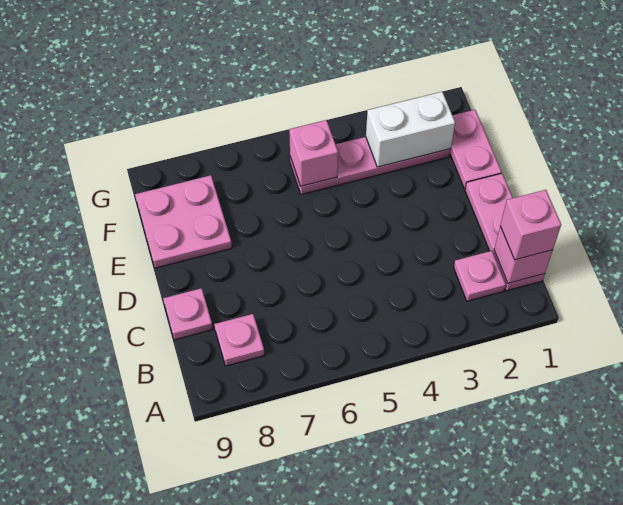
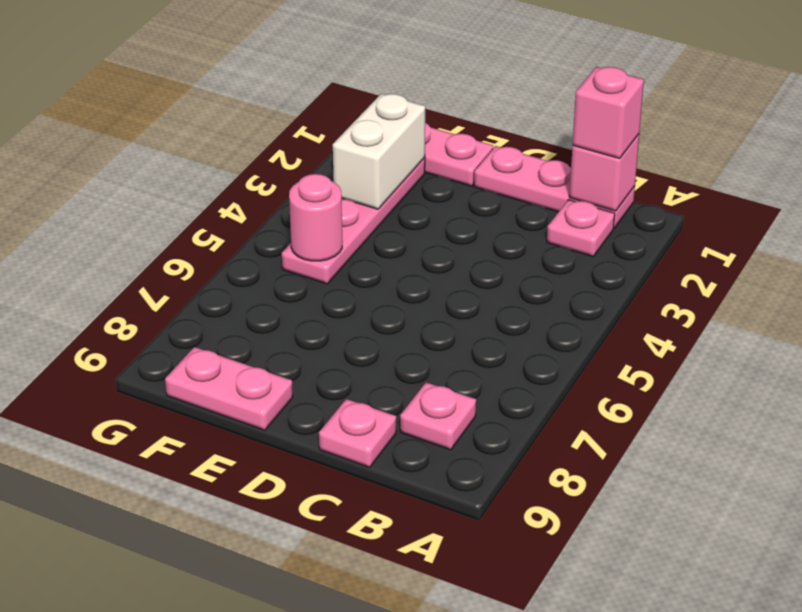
pink plate E8:F9 level 1 -> pink plate E9:F9 level 1
pink brick F5 level 2 -> pink round brick F5 level 2

